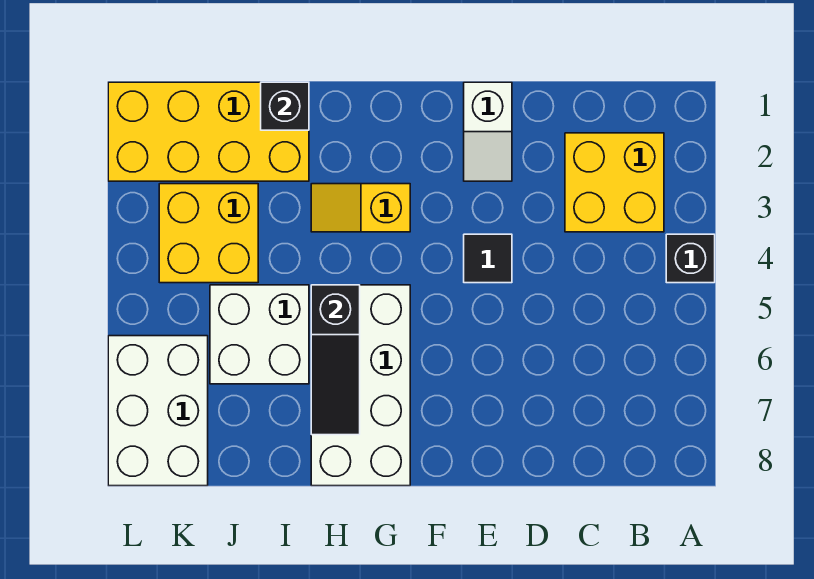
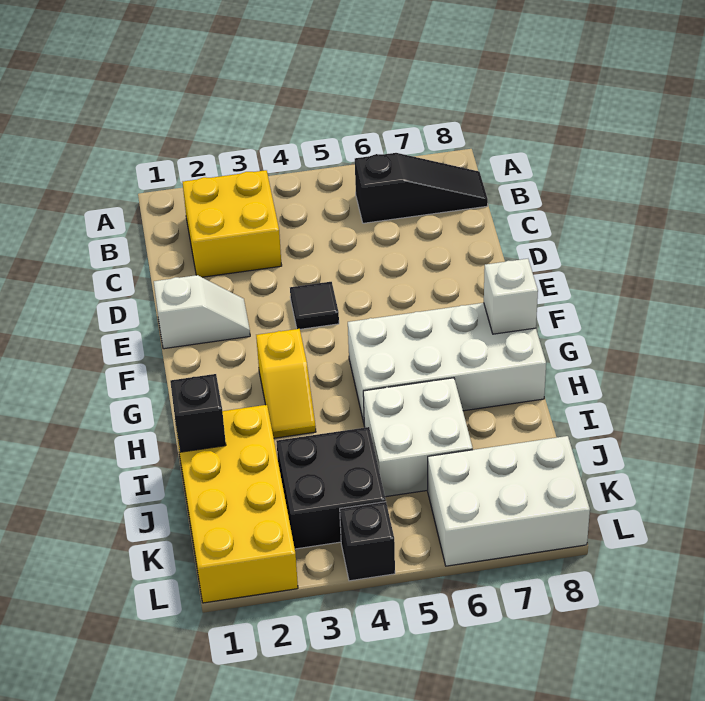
black brick A4 level 1 -> black brick L4 level 1
none -> white brick G8 level 2
black slope H5:H7 level 2 top 5 -> black slope B6:B8 level 1 top 6
yellow brick J3:K4 level 1 -> black brick J3:K4 level 1

